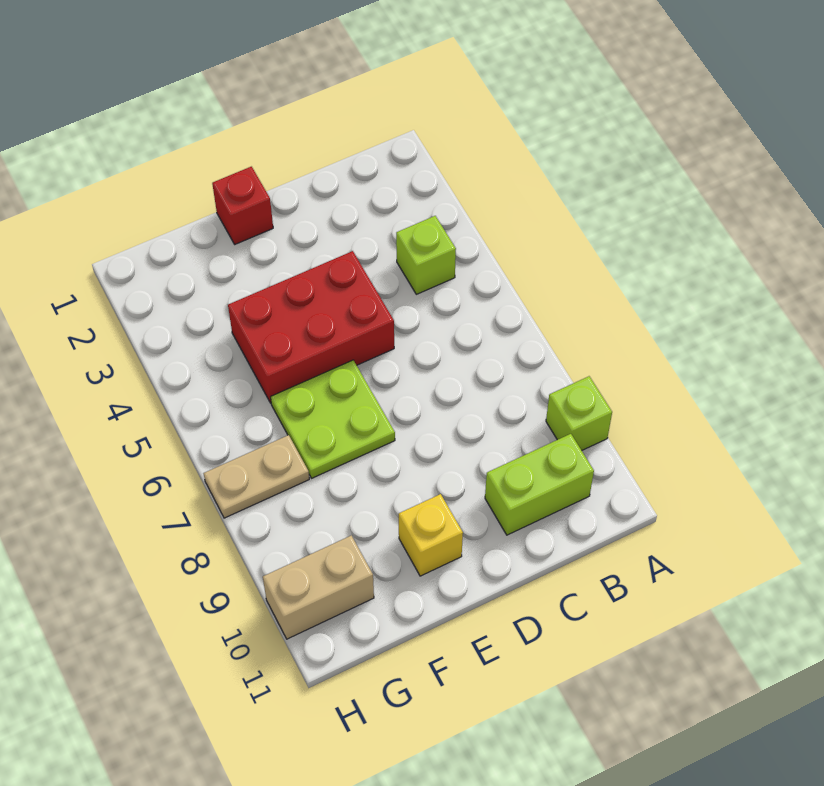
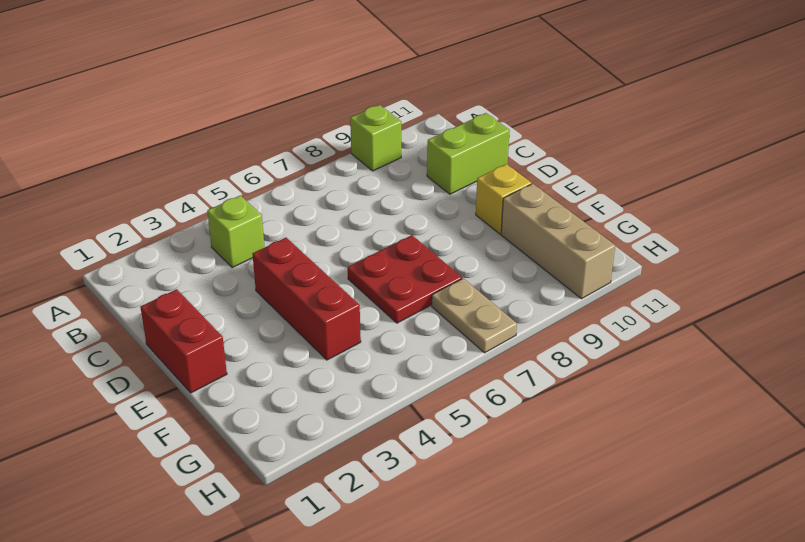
lime brick B10:C10 level 1 -> lime brick C10:C11 level 1
red brick D4:F5 level 1 -> red brick D4:F4 level 1
red brick E1 level 1 -> red brick D1:E1 level 1
lime plate E6:F7 level 1 -> red plate E6:F7 level 1
tan brick G10:H10 level 1 -> tan brick F10:H10 level 1

